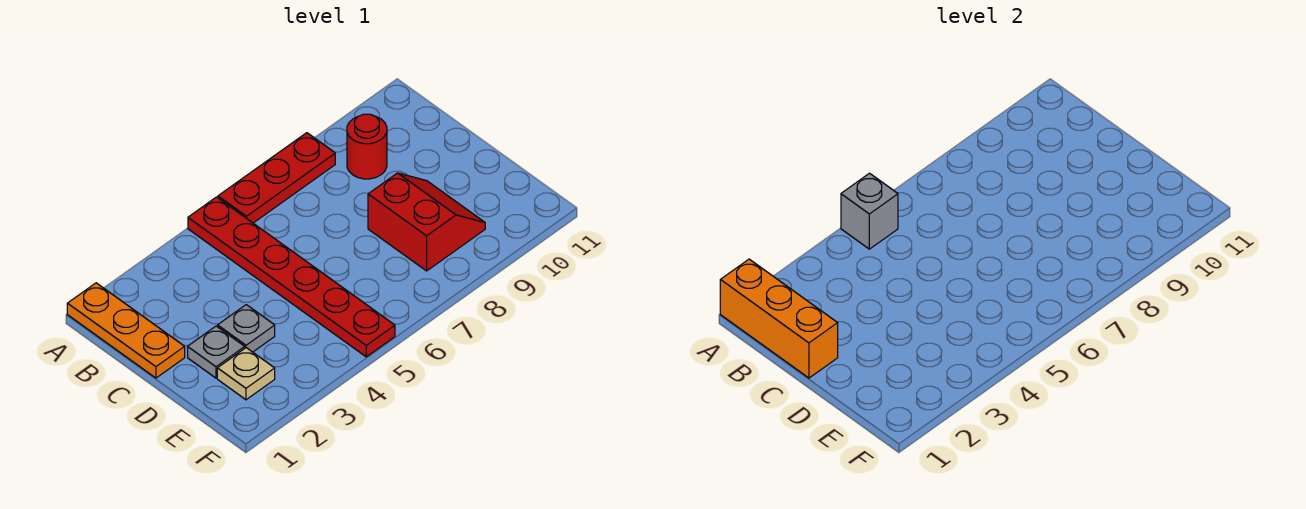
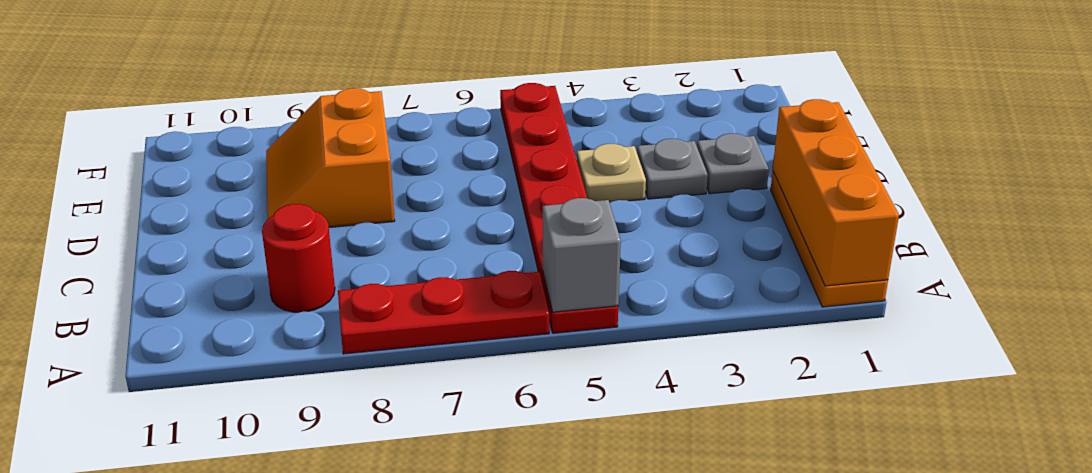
red slope D8:E9 level 1 top 8 -> orange slope D8:E9 level 1 top 8
tan plate E2 level 1 -> tan plate D4 level 1

